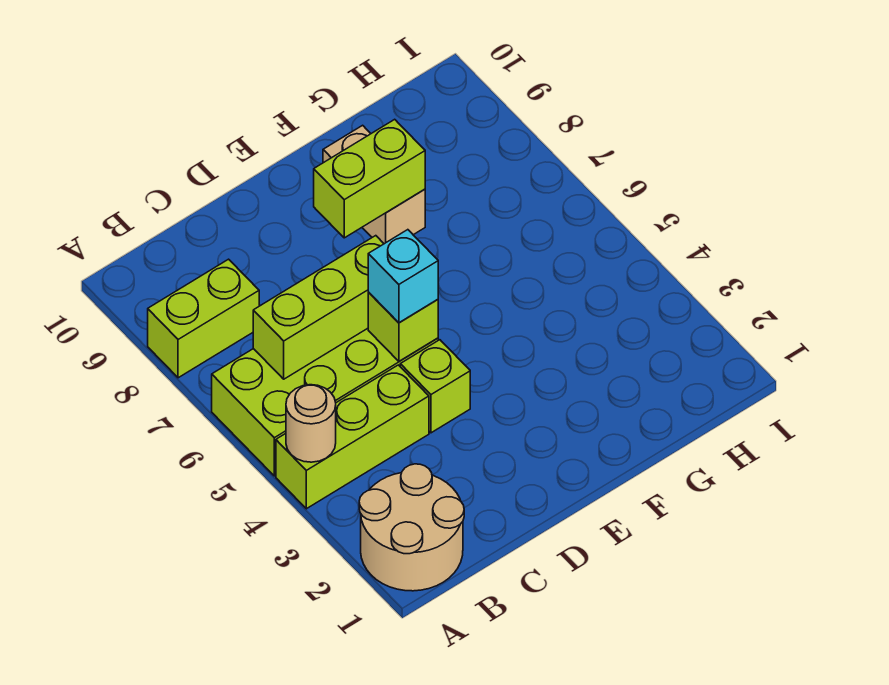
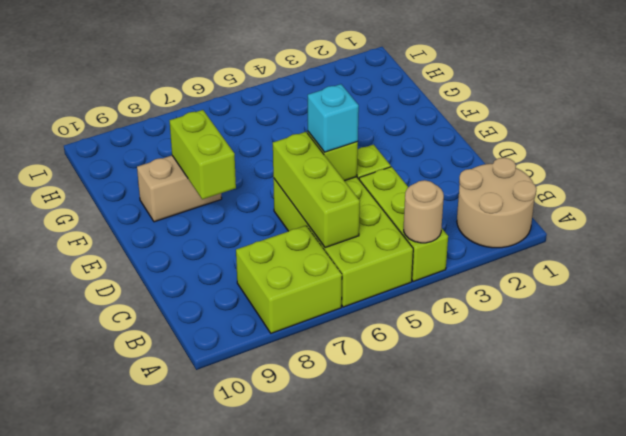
lime brick A8:B8 level 1 -> lime brick A7:B8 level 1

